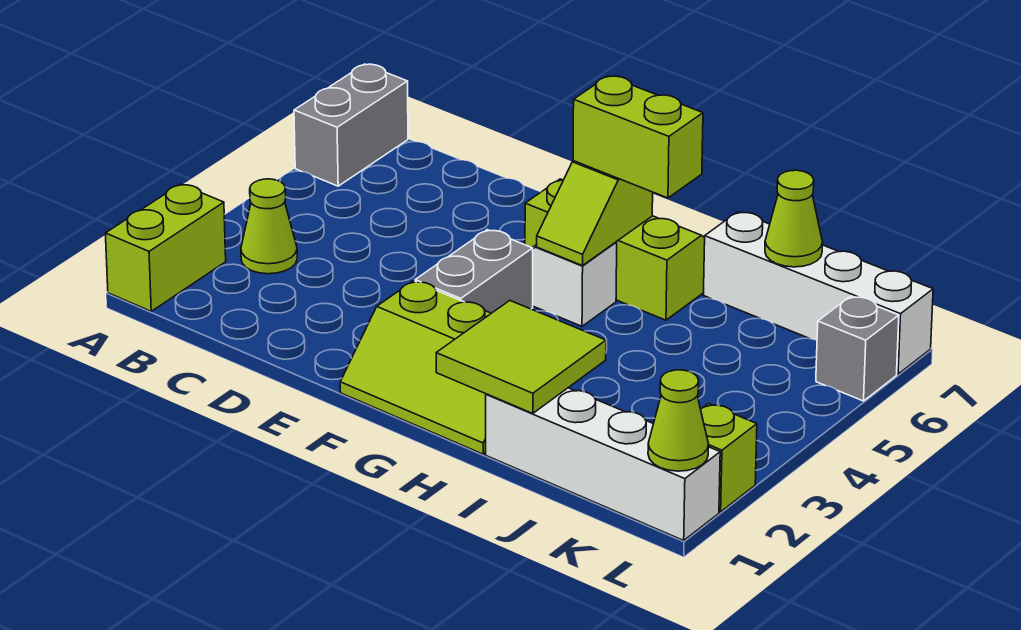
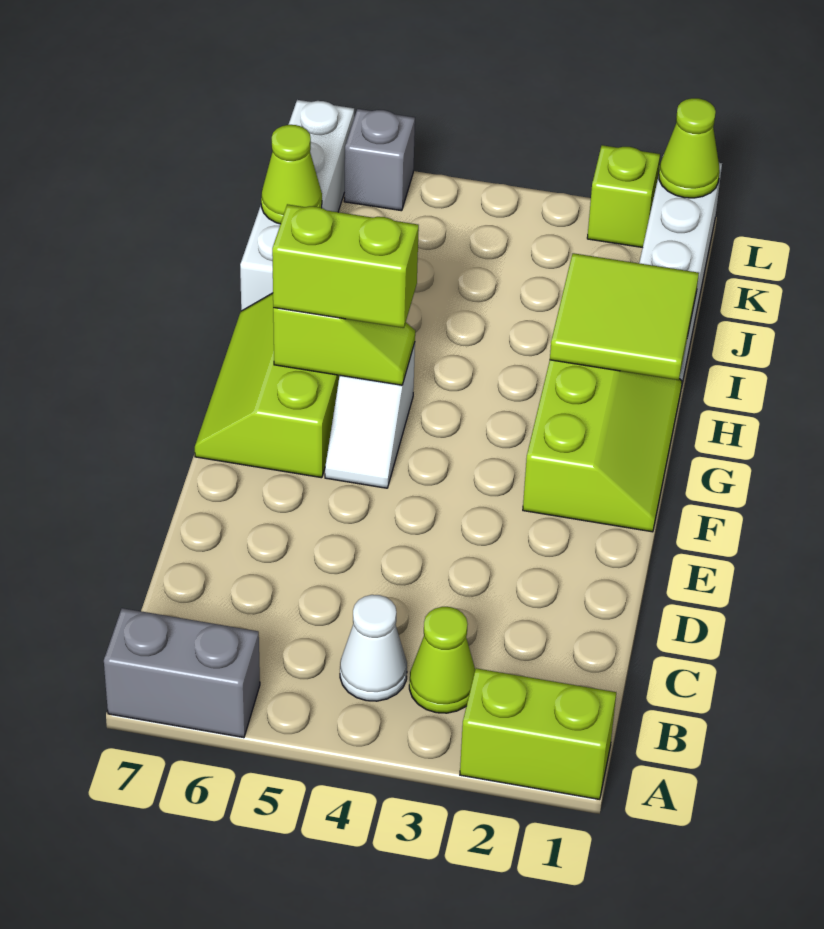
none -> white cone B4 level 1
grey brick F3:F4 level 1 -> none
lime brick G6:H6 level 3 -> lime brick G5:G6 level 3

